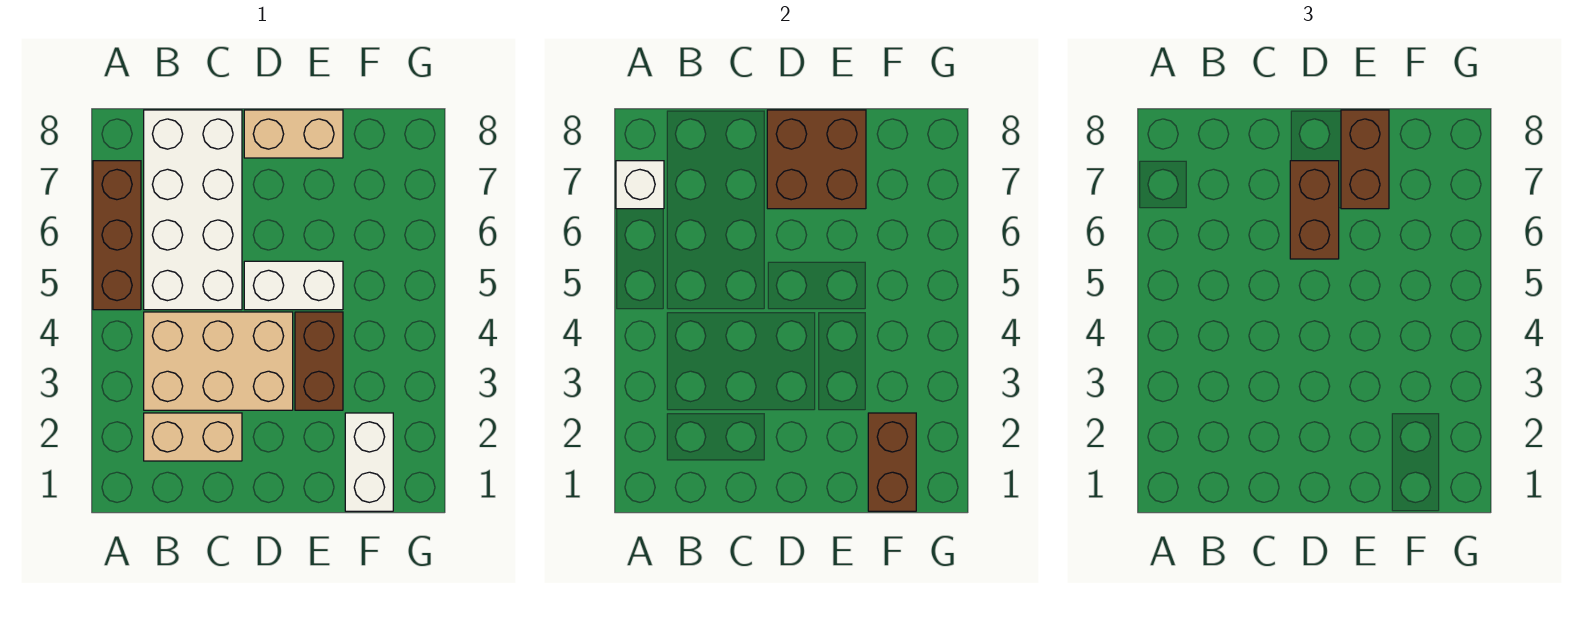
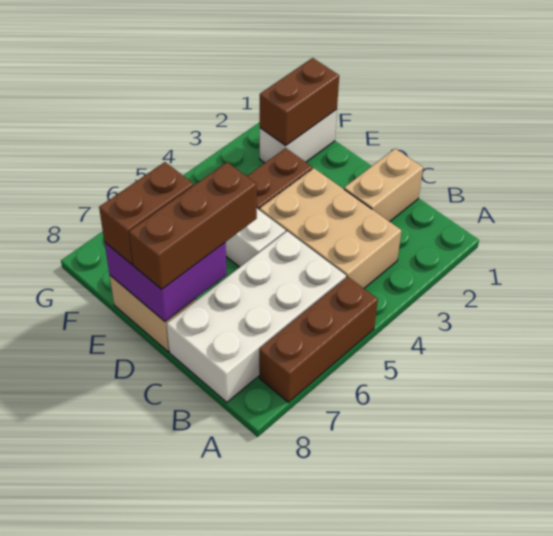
white brick A7 level 2 -> none
tan brick B2:C2 level 1 -> tan brick C1:C2 level 1
brown brick D6:D7 level 3 -> brown brick D6:D8 level 3
brown brick D7:E8 level 2 -> purple brick D7:E8 level 2

